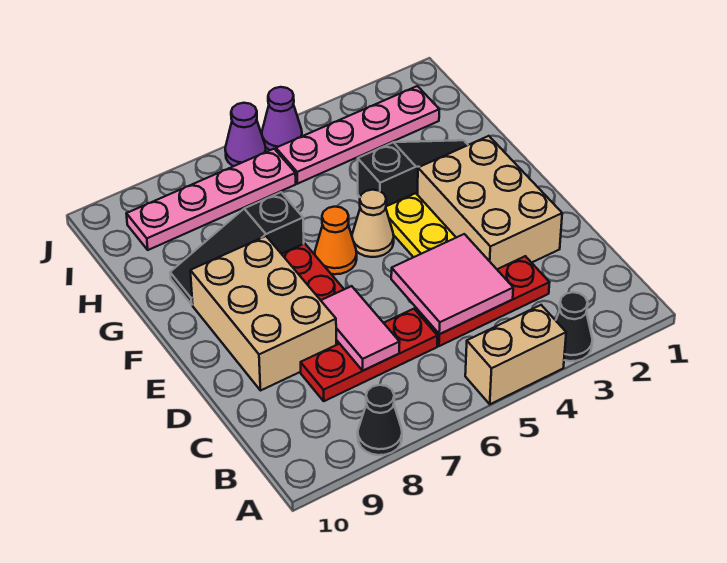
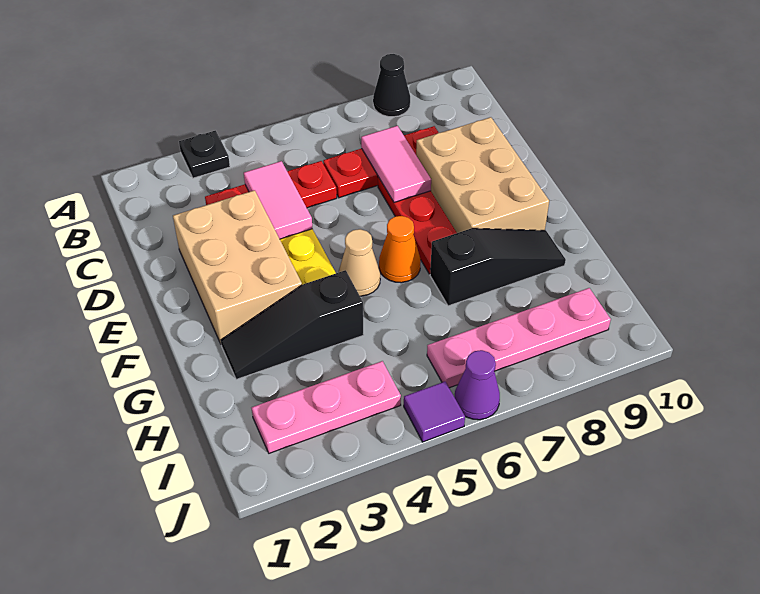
black cone A3 level 1 -> black plate A3 level 1
tan brick A4:A5 level 1 -> none
pink tile C4:D5 level 2 -> pink tile C4:D4 level 2
pink plate I2:I5 level 1 -> pink plate I2:I4 level 1
purple cone J5 level 1 -> purple tile J5 level 1

